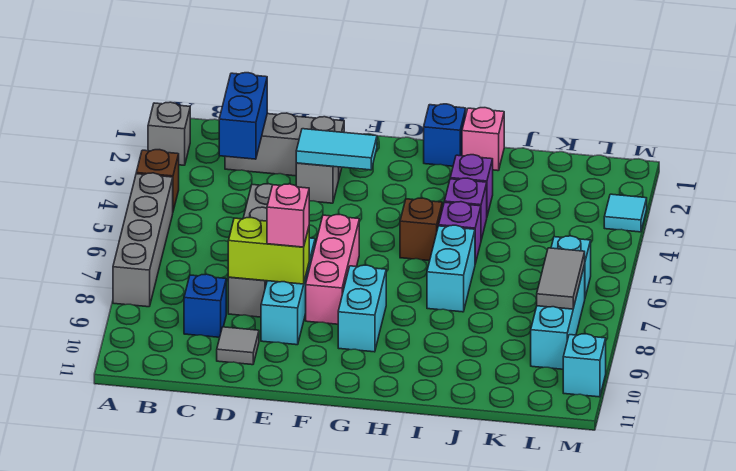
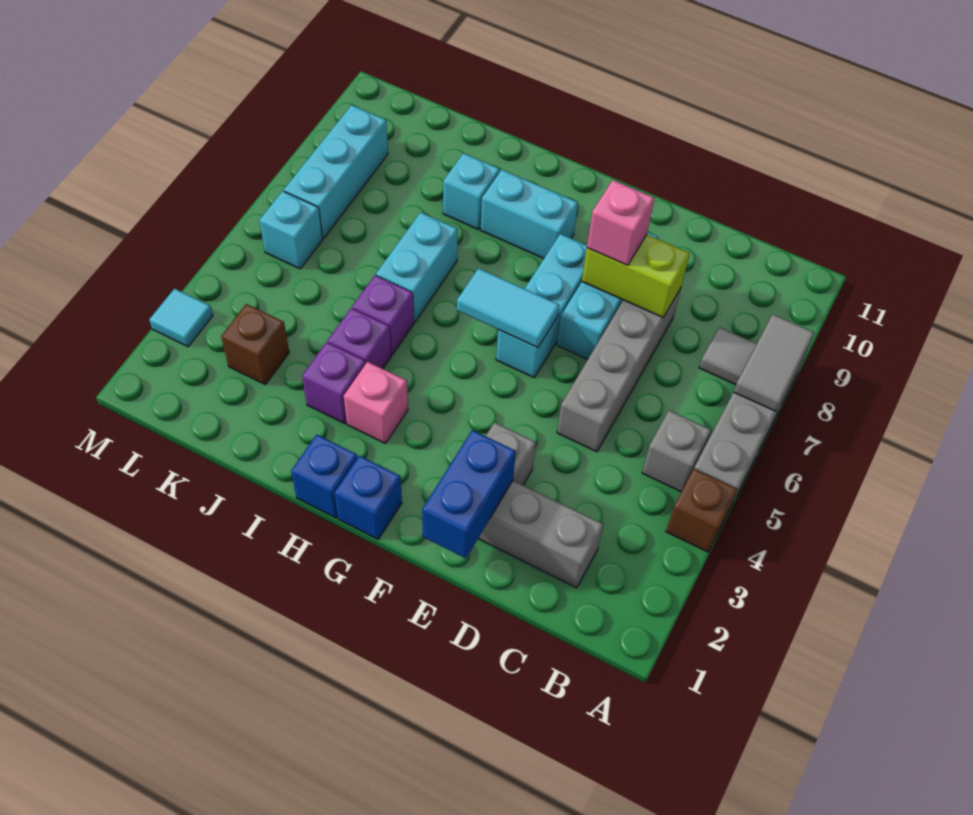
grey brick A2 level 1 -> grey brick B5 level 1
blue brick C2:C3 level 2 -> blue brick E1:E2 level 2
blue brick C9 level 1 -> blue brick G1 level 1
grey tile D10 level 1 -> grey tile B8 level 1
cyan tile E3:F3 level 2 -> cyan tile F6:G6 level 2
pink brick F6:F8 level 1 -> cyan brick F6:F8 level 1
cyan brick G8:G9 level 1 -> cyan brick G9:H9 level 1
brown brick H5 level 1 -> brown brick K3 level 1
pink brick I1 level 1 -> pink brick H3 level 1
grey tile L7:L8 level 2 -> grey tile A7:A8 level 2
cyan brick M10 level 1 -> cyan brick I9 level 1

